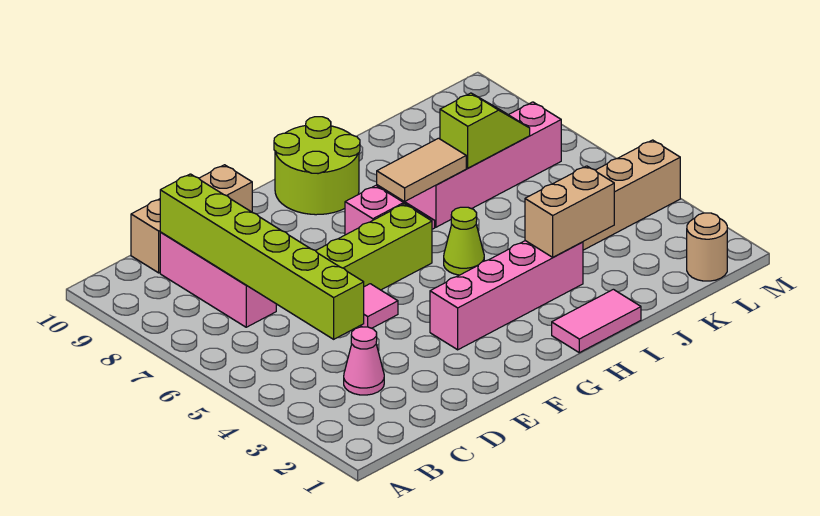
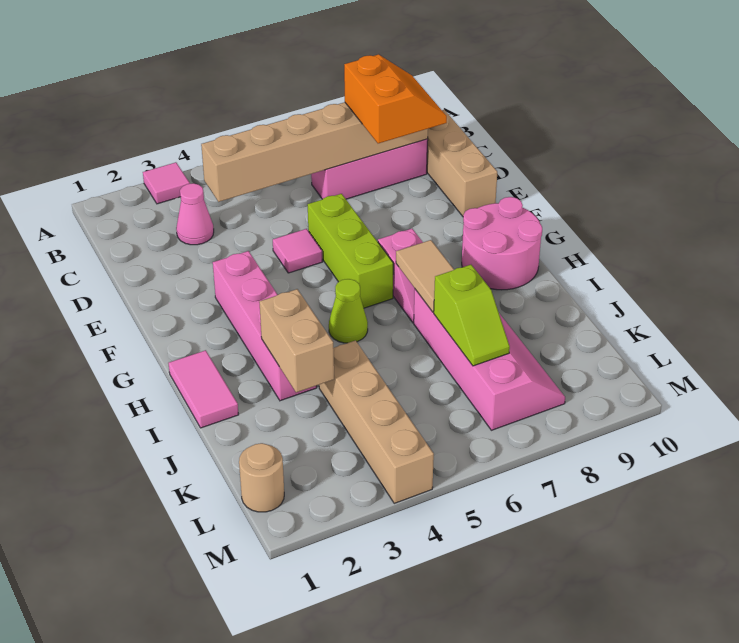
none -> pink tile A3 level 1
lime brick C4:C9 level 2 -> tan brick C4:C9 level 2
none -> orange slope C8:D9 level 3 top 8
lime round brick G9:H10 level 1 -> pink round brick G9:H10 level 1

